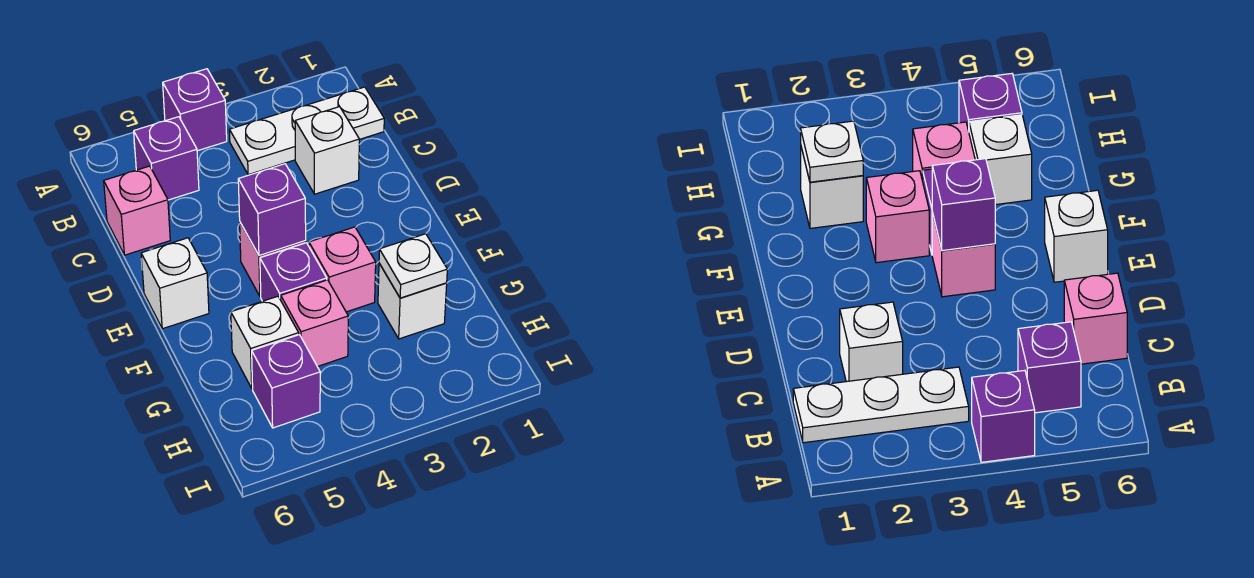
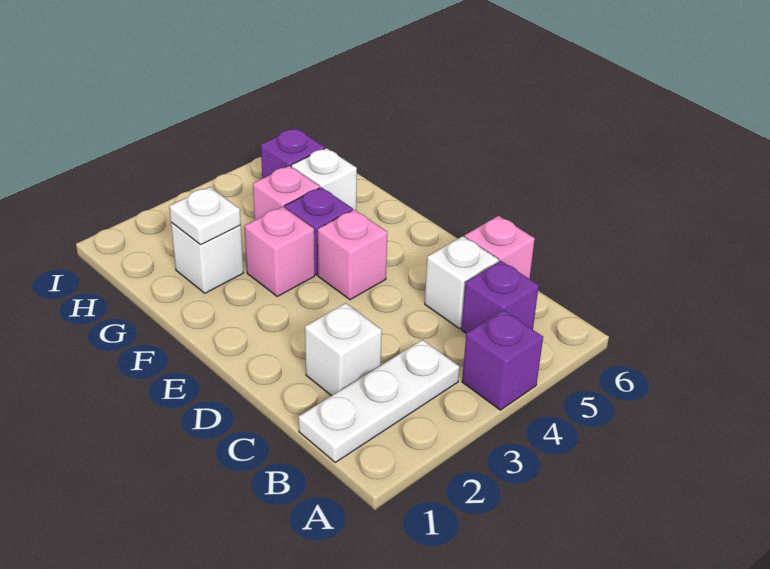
purple brick E4 level 2 -> none
white brick E6 level 1 -> white brick C5 level 1

